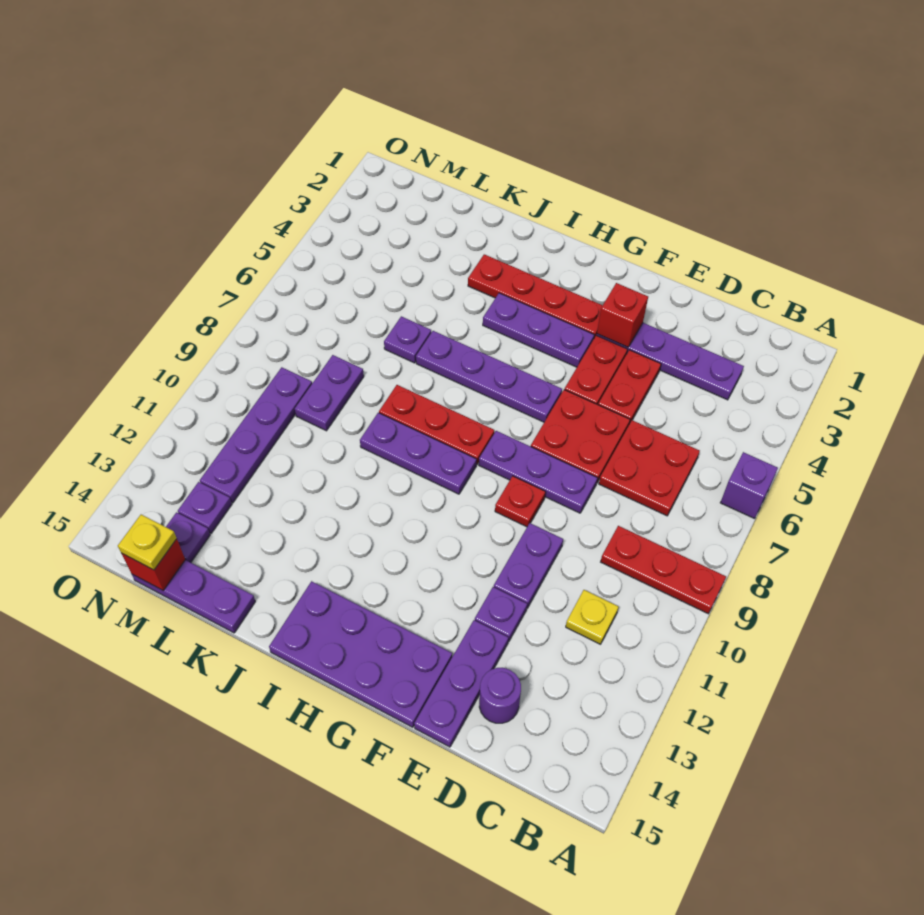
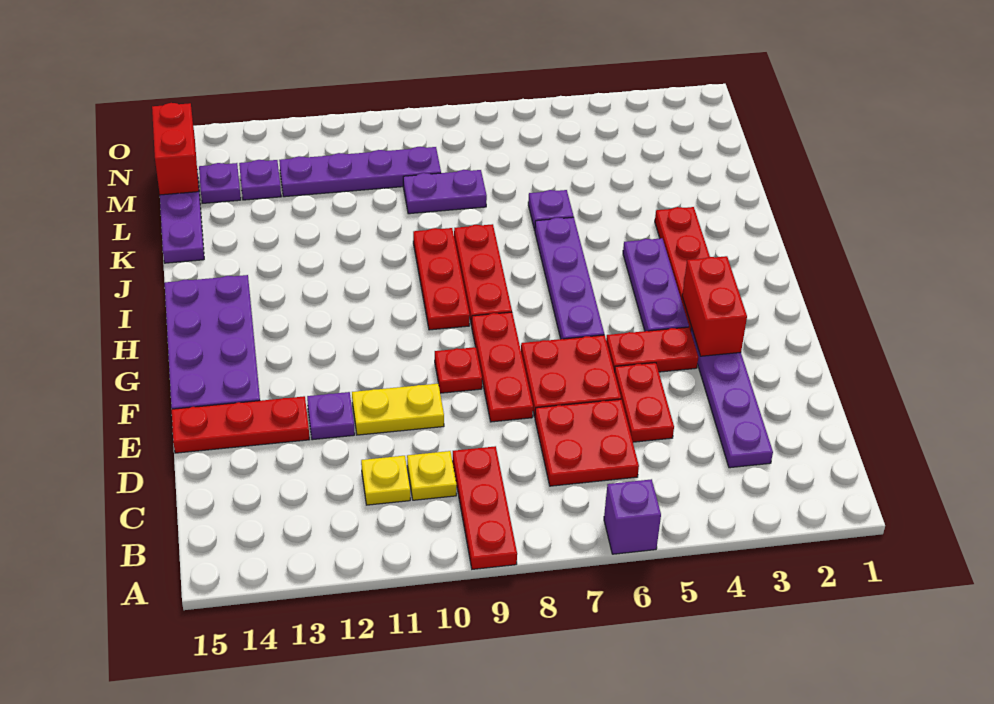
purple round brick D14 level 1 -> none
red plate E4:E5 level 1 -> red plate D5:E5 level 1
purple plate E8:G8 level 1 -> red plate E8:G8 level 1
purple plate E10:E11 level 1 -> yellow plate E10:E11 level 1
purple plate E13:E15 level 1 -> red plate E13:E15 level 1
red brick F3 level 2 -> red brick F3:G3 level 2
purple plate H9:J9 level 1 -> red plate H9:J9 level 1
red brick M15 level 2 -> red brick M15:N15 level 2
yellow plate M15 level 3 -> yellow plate C10 level 1

